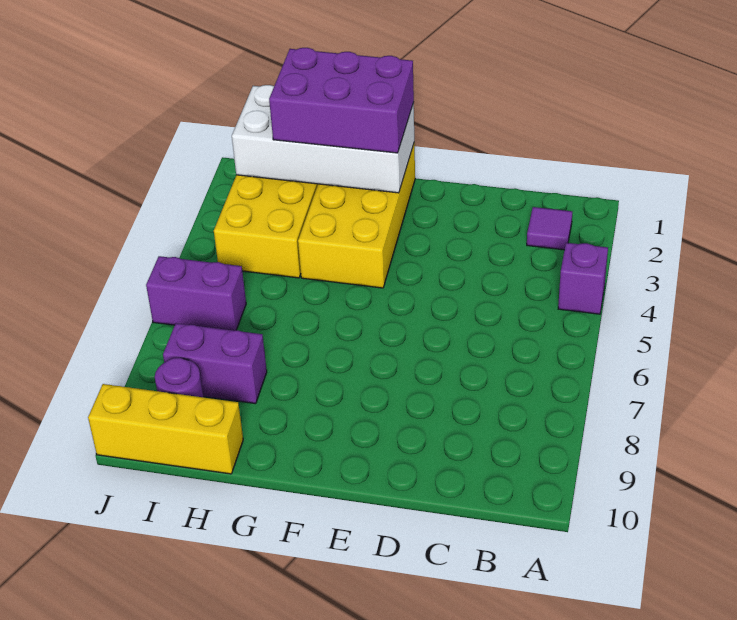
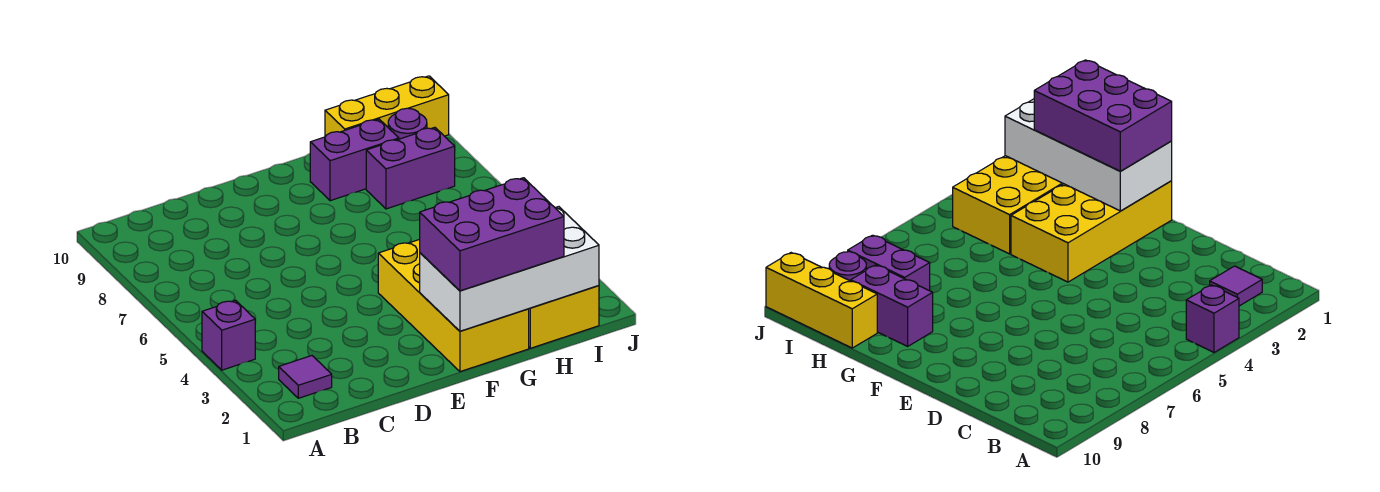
purple brick I6:J6 level 1 -> purple brick G9:H9 level 1

